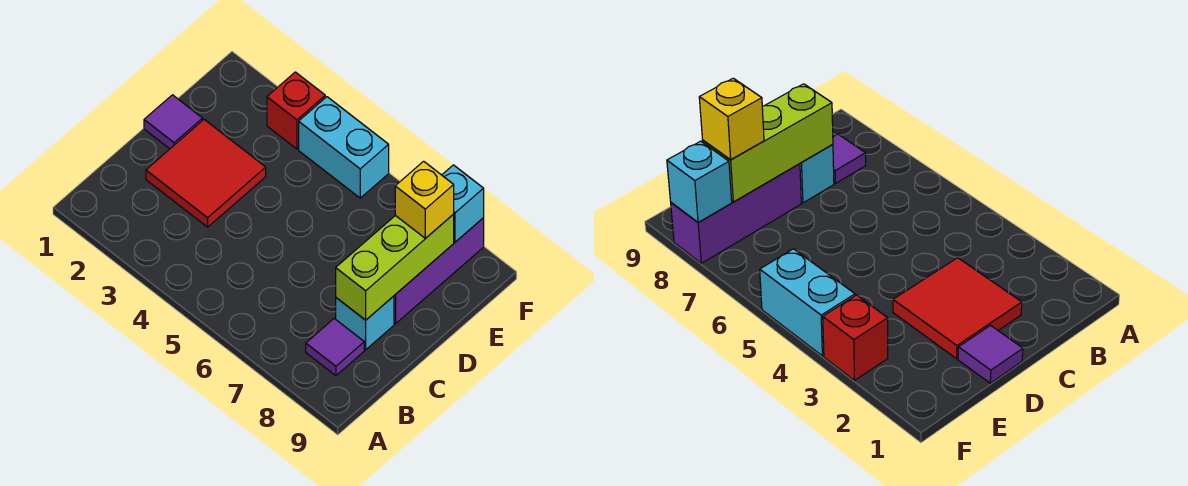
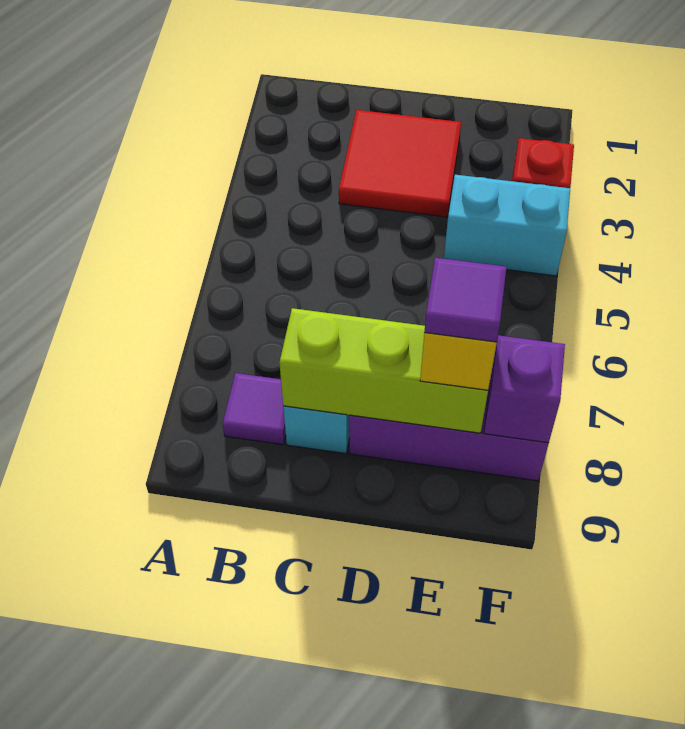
purple tile D1 level 1 -> purple tile E8 level 4
cyan brick F4:F5 level 1 -> cyan brick E4:F4 level 1
cyan brick F8 level 2 -> purple brick F8 level 2

